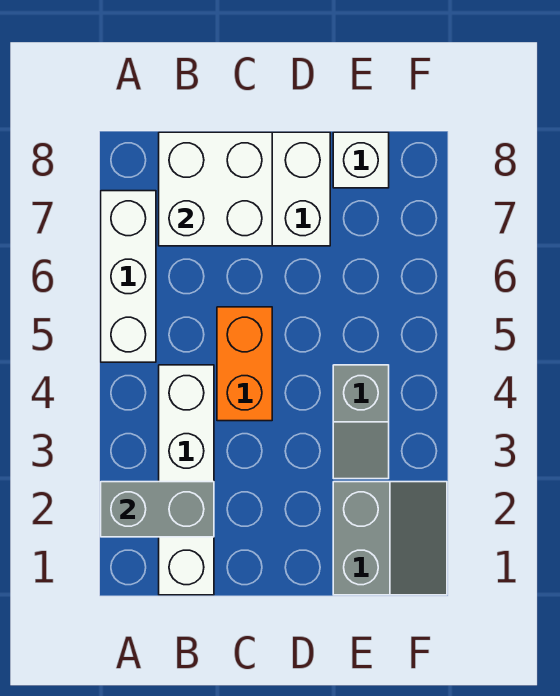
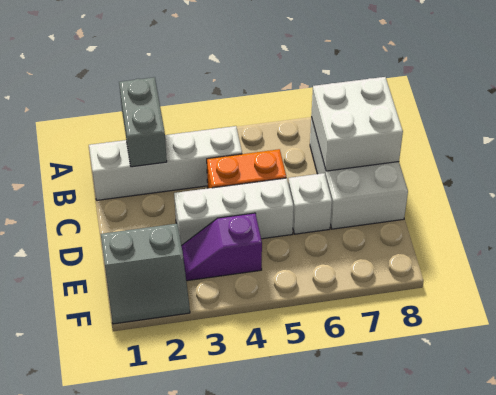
white brick A5:A7 level 1 -> white brick D3:D5 level 1
grey slope E3:E4 level 1 top 4 -> purple slope E3:E4 level 1 top 4
white brick E8 level 1 -> white brick D6 level 1

